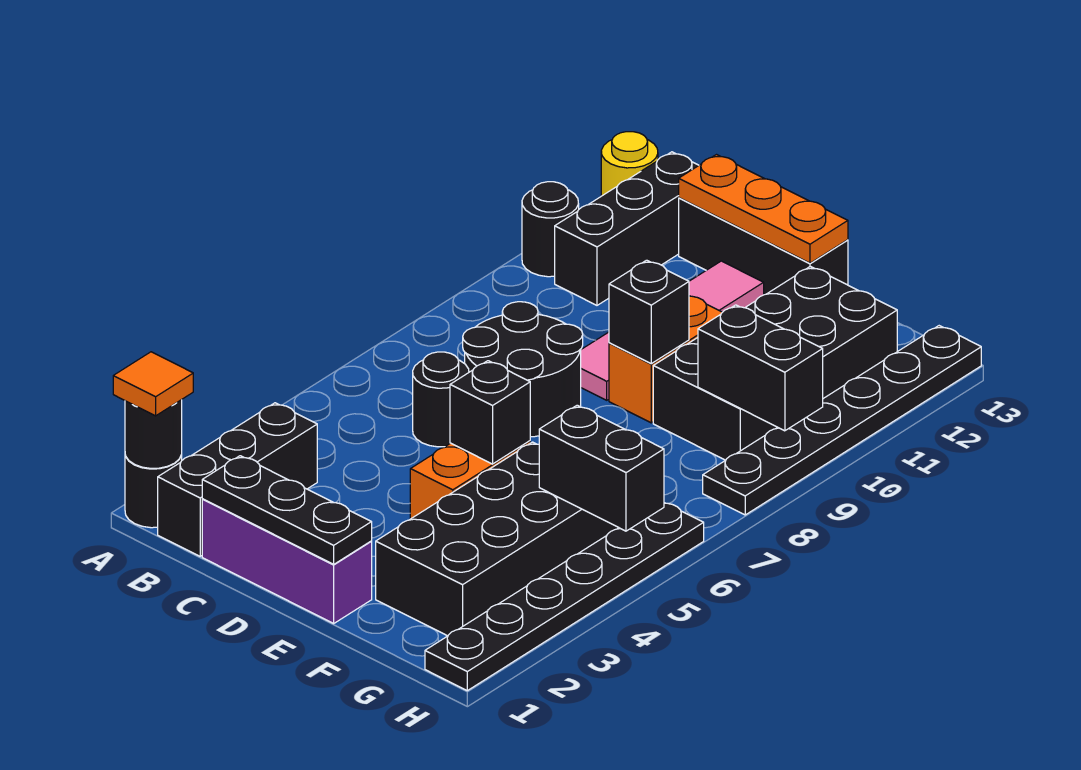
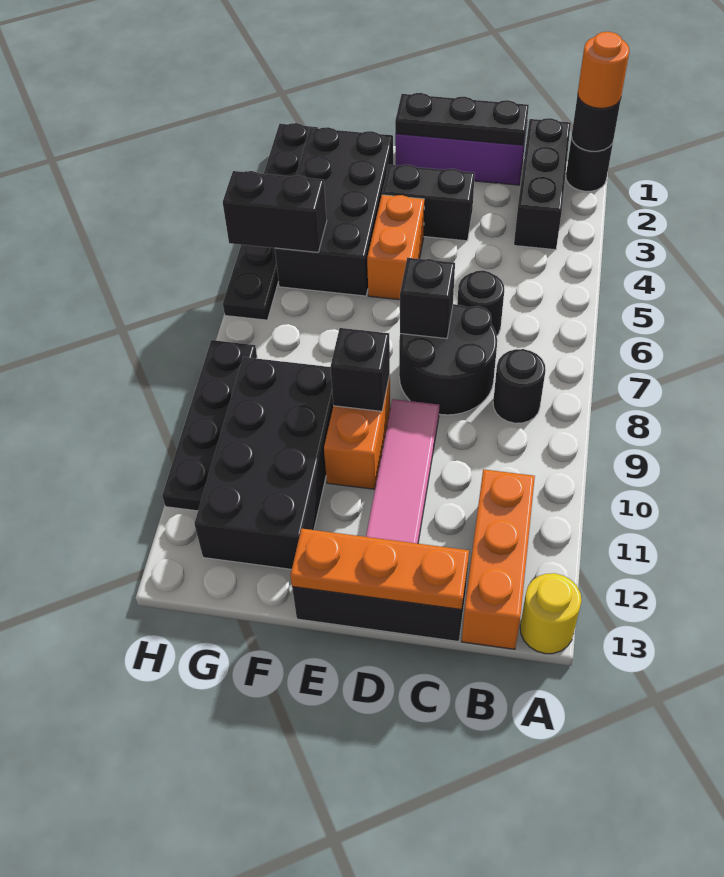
orange tile A1 level 3 -> orange round brick A1 level 3
black round brick A11 level 1 -> black round brick B8 level 1
black brick B11:B13 level 1 -> orange brick B11:B13 level 1
black brick E5 level 2 -> black brick D7 level 2
black brick G9:H9 level 2 -> black brick D3:E3 level 1
black plate H8:H13 level 1 -> black plate H8:H11 level 1

